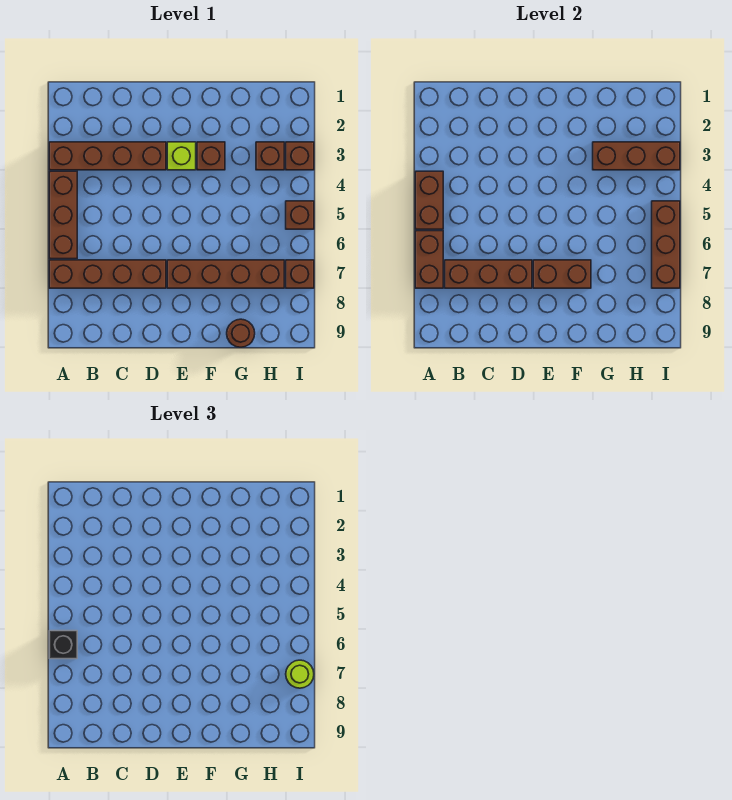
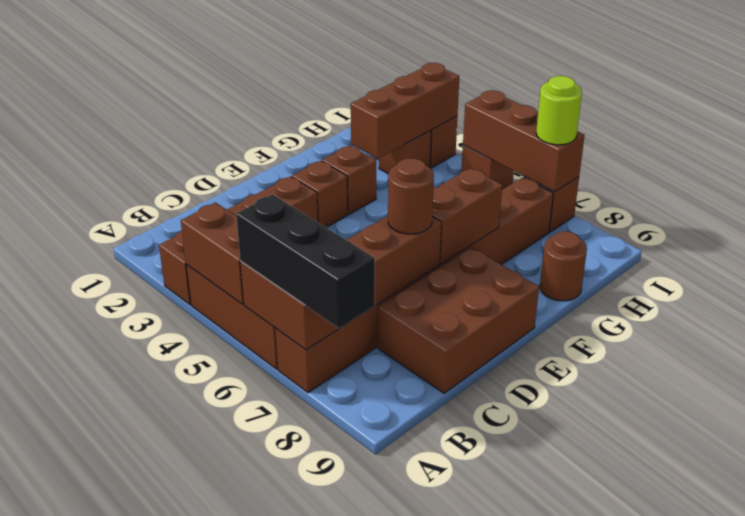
black brick A6 level 3 -> black brick A6:A8 level 3
none -> brown brick C8:E9 level 1
none -> brown round brick D7 level 3
lime brick E3 level 1 -> brown brick E3 level 1

